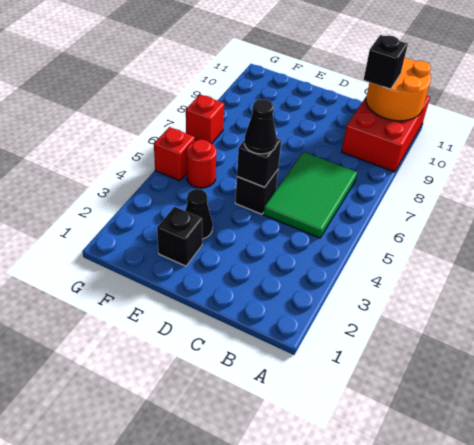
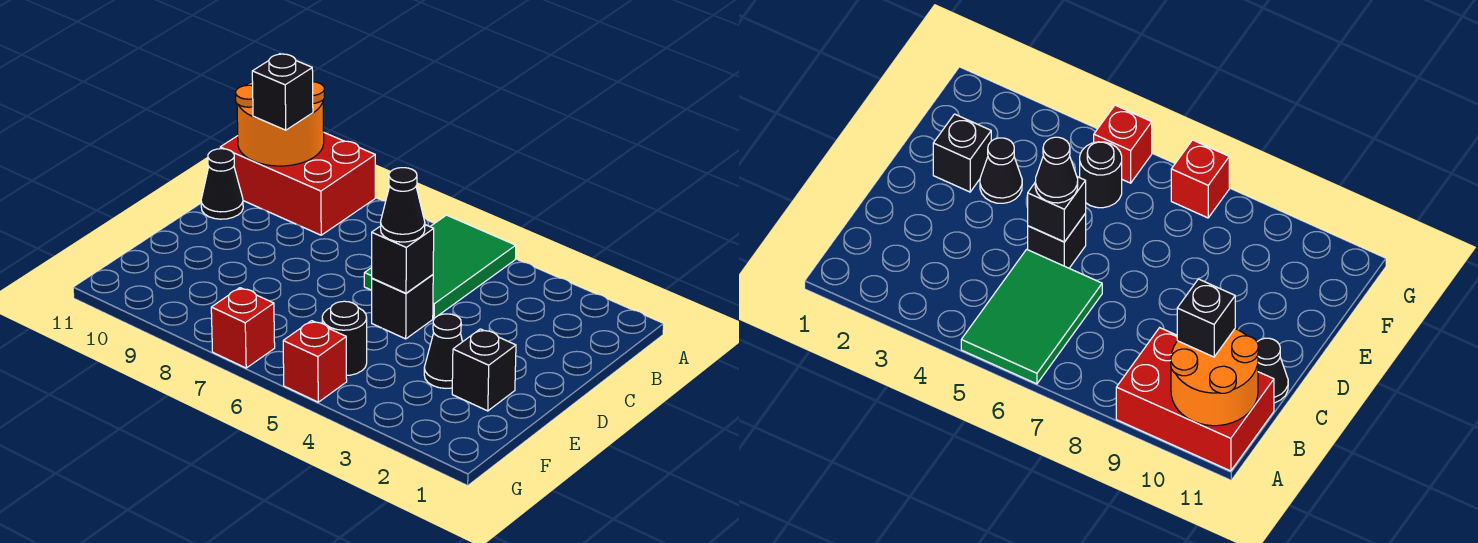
green tile B5:C7 level 1 -> green tile A5:C6 level 1
none -> black cone C11 level 1
red round brick F5 level 1 -> black round brick F5 level 1

